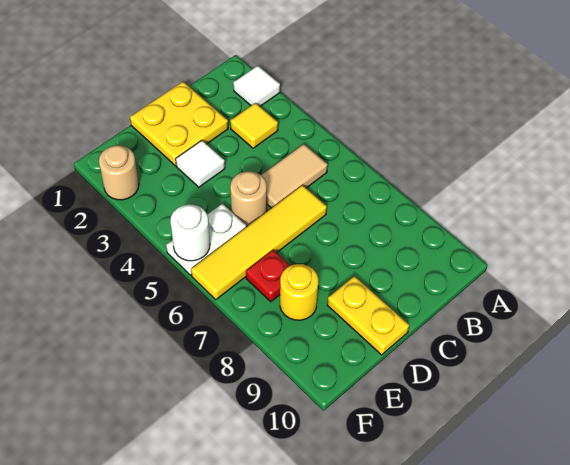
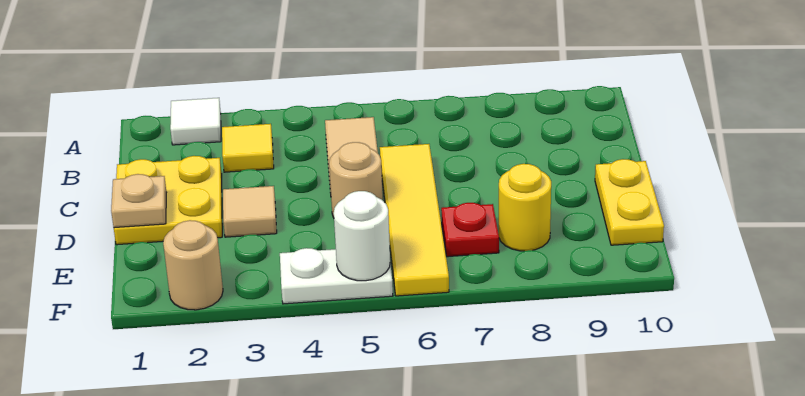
none -> tan plate D1 level 2
white tile D3 level 1 -> tan tile D3 level 1
yellow plate D9:D10 level 1 -> yellow plate D10:E10 level 1
white plate E5:F5 level 1 -> white plate F4:F5 level 1

